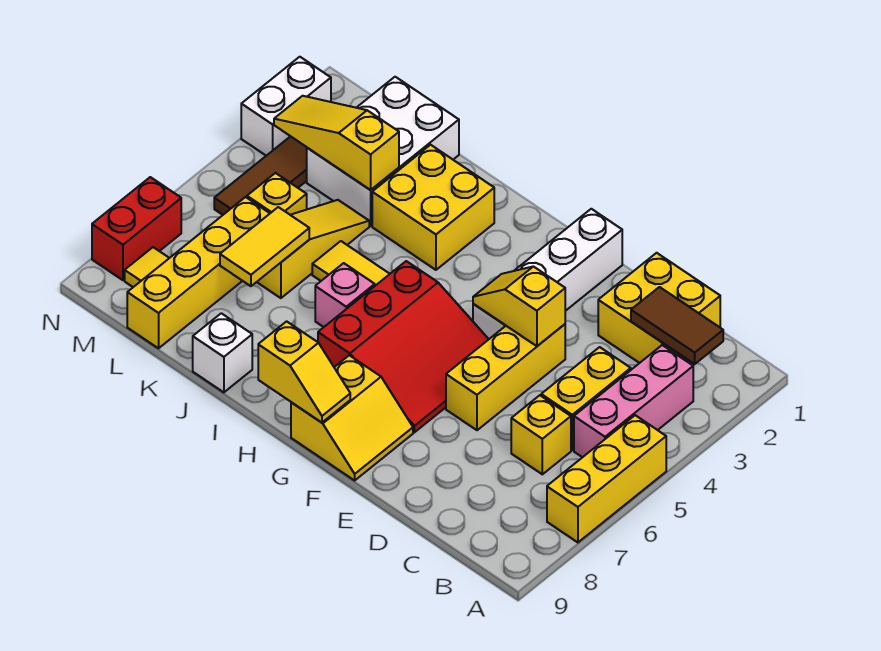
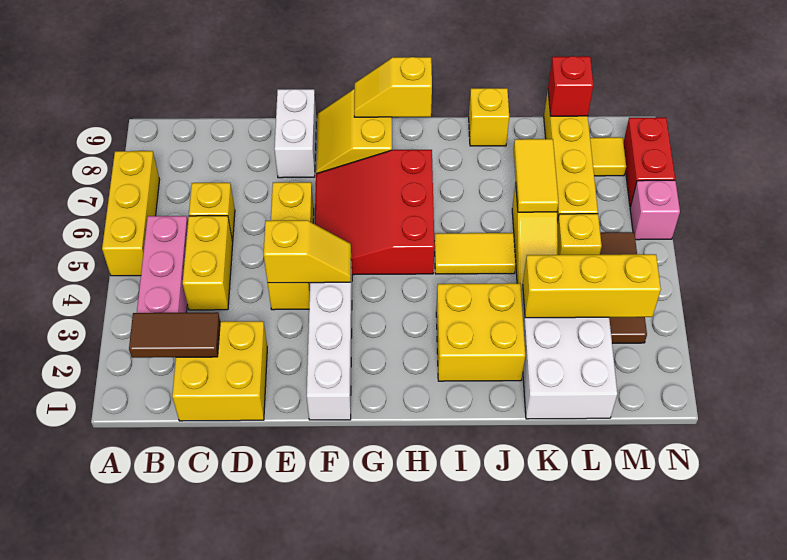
pink brick I6 level 1 -> pink brick N6 level 1
white brick J9 level 1 -> yellow brick J9 level 1
yellow slope K3:M3 level 2 top K -> yellow brick K3:M3 level 2
none -> red brick L9 level 2
white brick N2:N3 level 1 -> white brick E8:E9 level 1

